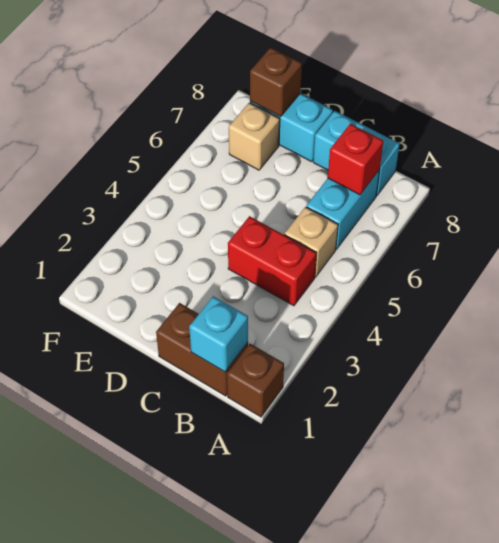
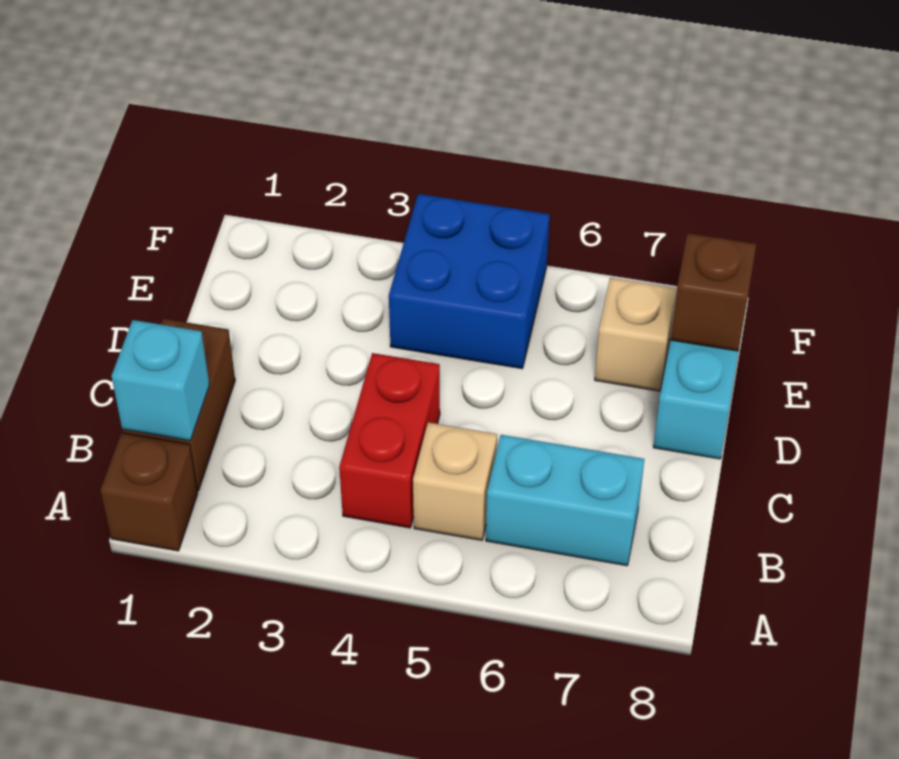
red brick B7 level 2 -> none
cyan brick B8:C8 level 1 -> none
none -> blue brick E4:F5 level 1

